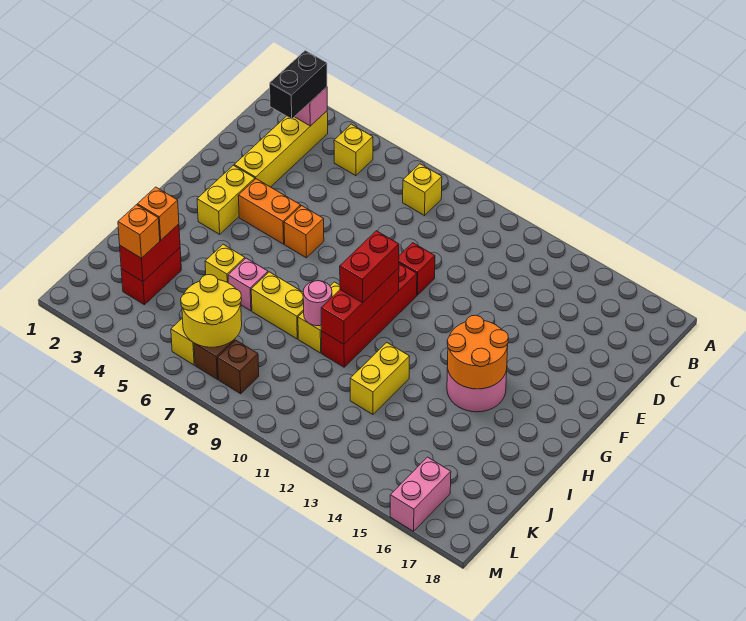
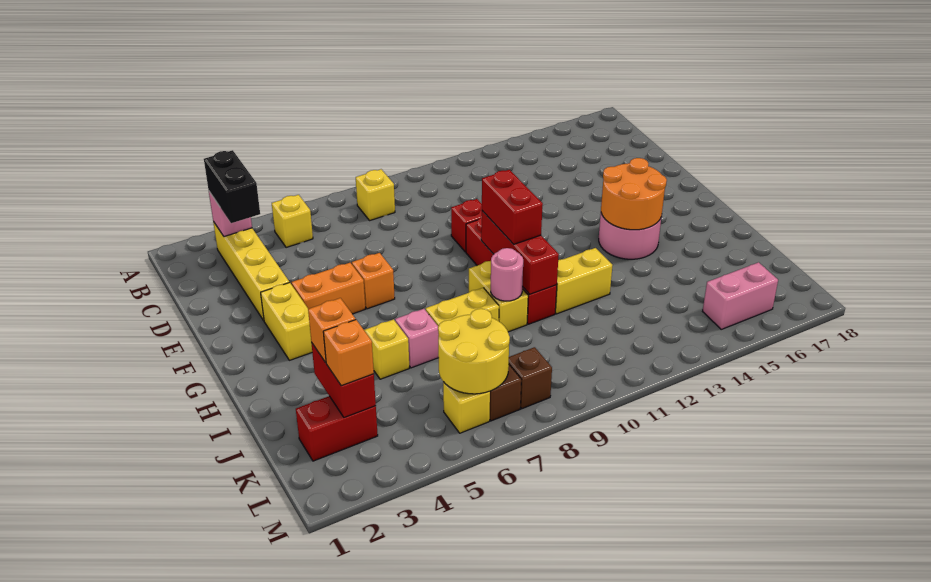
yellow brick I12:J12 level 1 -> yellow brick I11:I12 level 1
red brick J3:K3 level 1 -> red brick K2:K3 level 1
pink brick L16:M16 level 1 -> pink brick L15:L16 level 1

